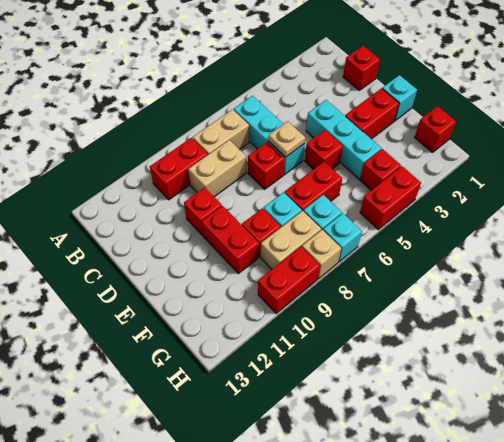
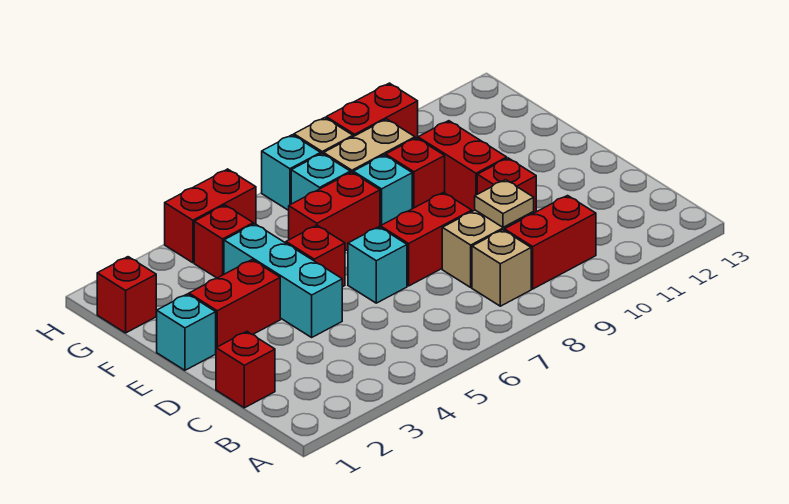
cyan brick B6:D6 level 1 -> cyan brick D6 level 1
tan brick B7:B8 level 1 -> tan brick B8 level 1
tan plate D6 level 2 -> tan plate C9 level 2
red brick D7 level 1 -> red brick D7:D8 level 1

